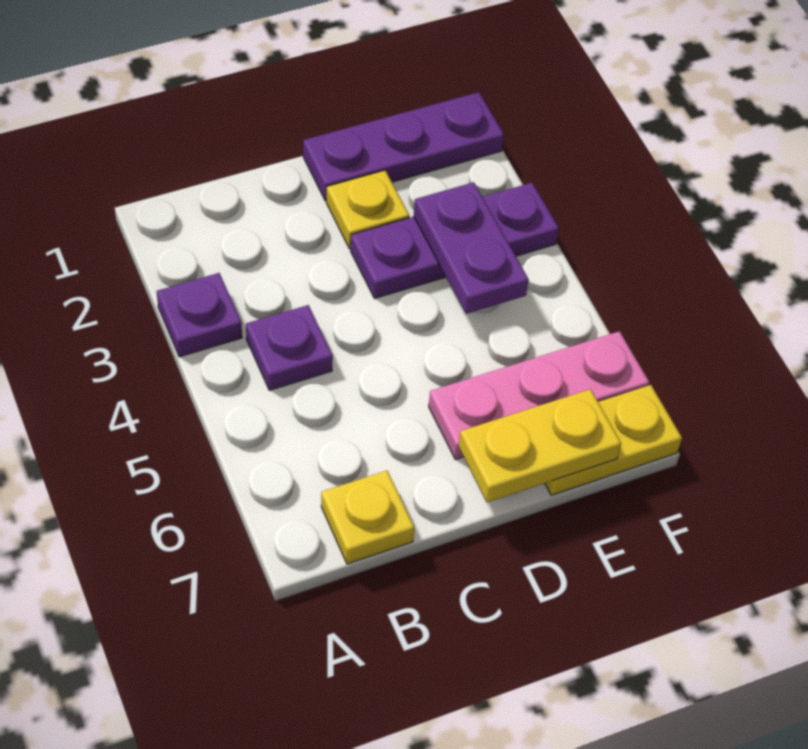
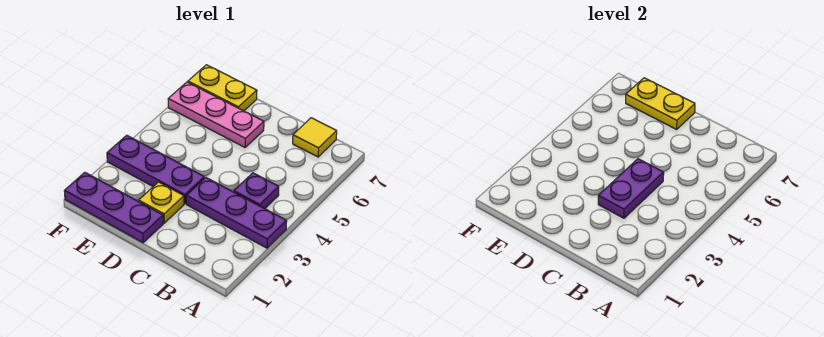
purple plate A3 level 1 -> purple plate A3:C3 level 1
yellow plate B7 level 1 -> yellow tile B7 level 1
purple plate E3:E4 level 2 -> purple plate C3:C4 level 2

